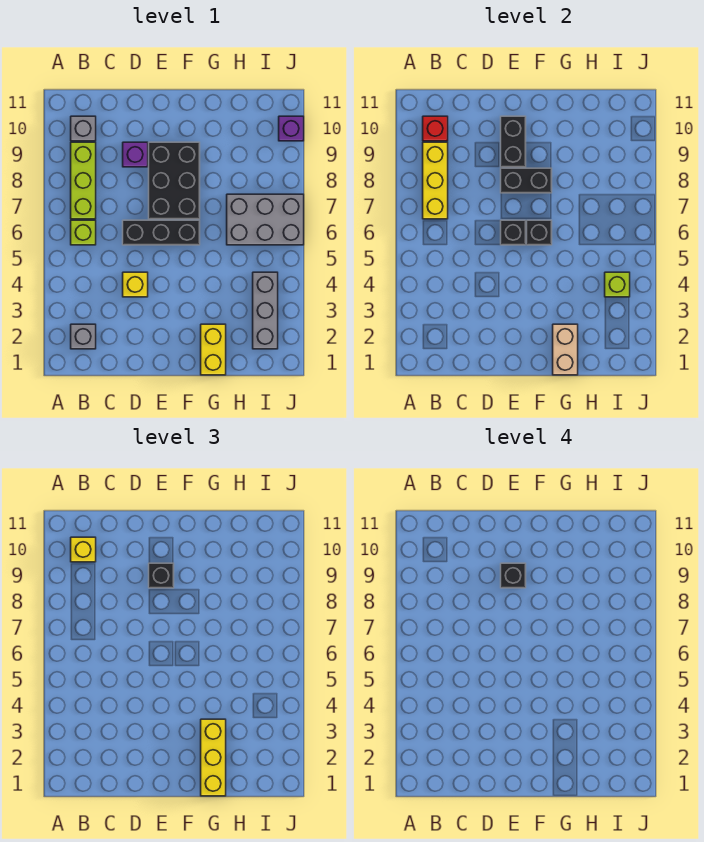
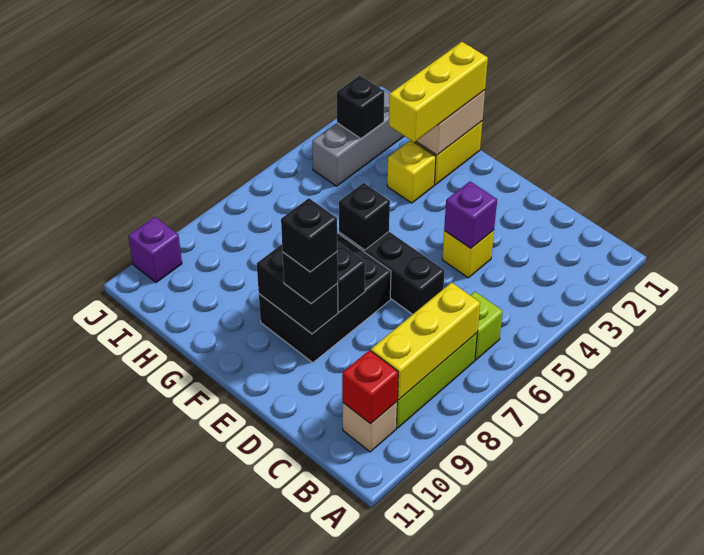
grey brick B2 level 1 -> none
grey brick B10 level 1 -> tan brick B10 level 1
yellow brick B10 level 3 -> yellow brick G3 level 1
purple brick D9 level 1 -> purple brick D4 level 2
black brick E6 level 2 -> black brick I3 level 2
black brick E9:E10 level 2 -> black brick E9:F9 level 2
grey brick H6:J7 level 1 -> none
lime brick I4 level 2 -> none

